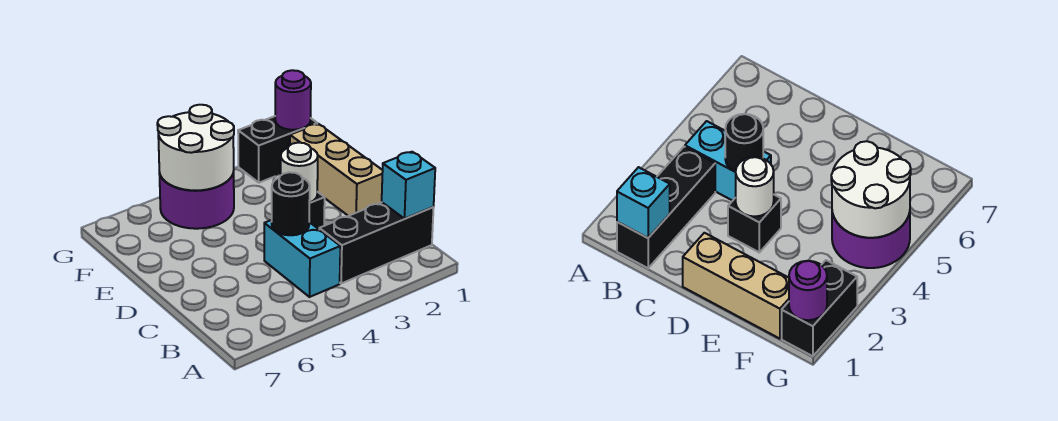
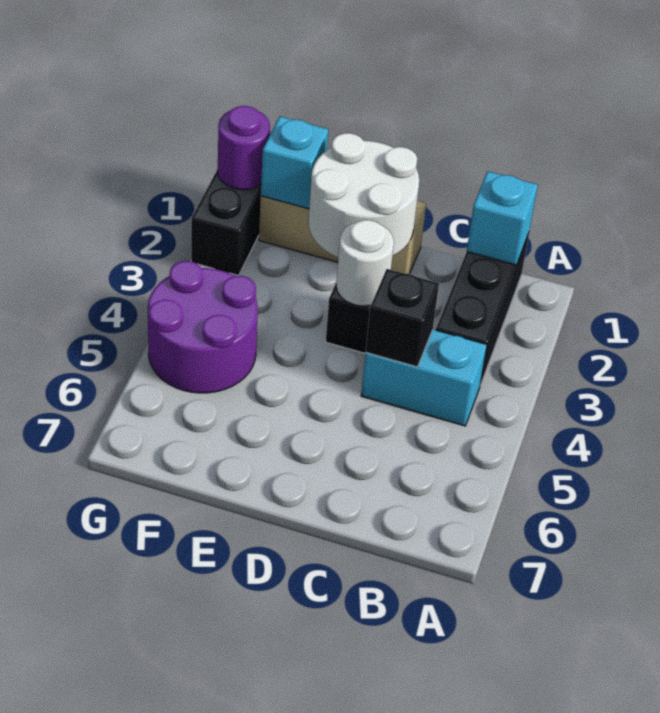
black round brick C4 level 2 -> black brick C4 level 2
none -> cyan brick F1 level 2
white round brick F4:G5 level 2 -> white round brick D1:E2 level 2

